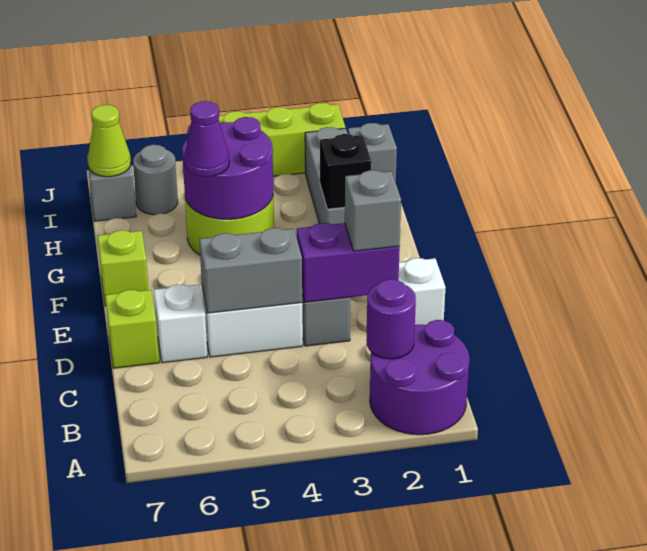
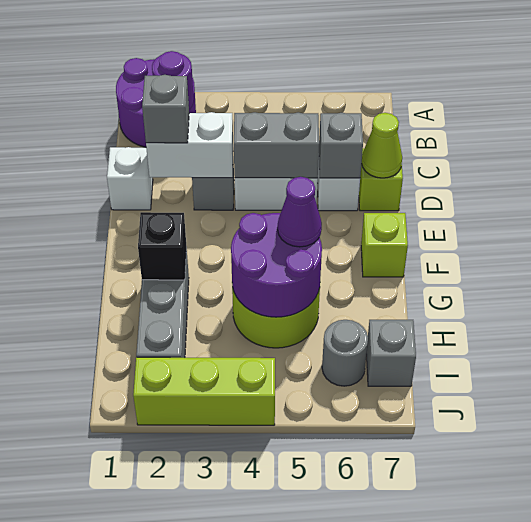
purple brick D2:D3 level 2 -> white brick D2:D3 level 2
grey brick I1 level 1 -> grey brick D6 level 2
lime cone I7 level 2 -> lime cone D7 level 2

